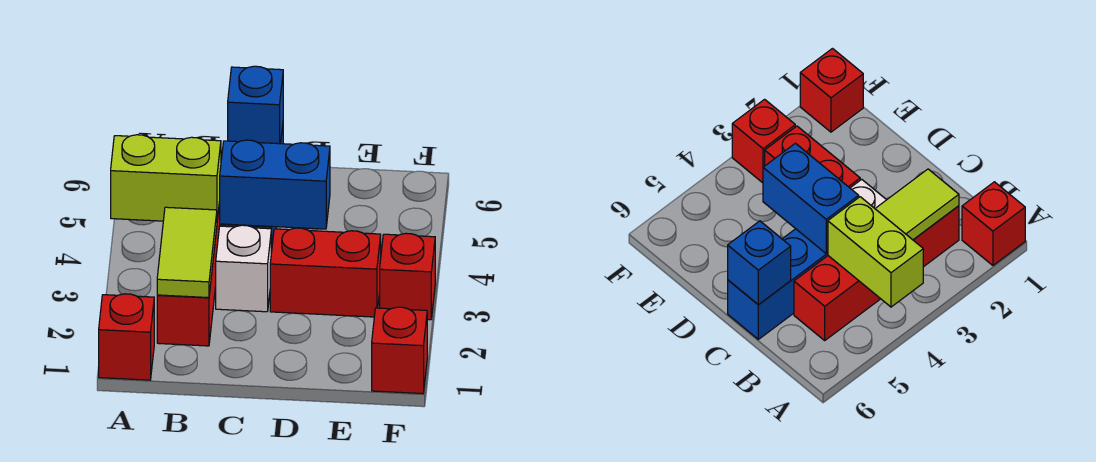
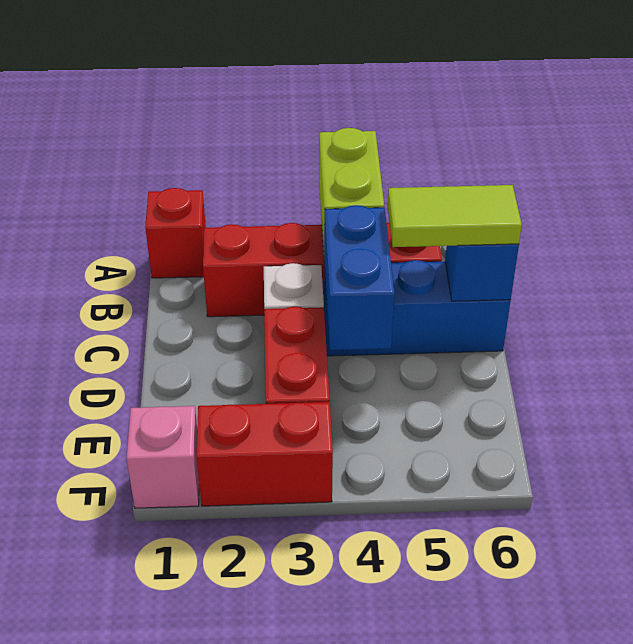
lime tile B2:B3 level 2 -> lime tile C5:C6 level 3
red brick F1 level 1 -> pink brick F1 level 1
red brick F3 level 1 -> red brick F2:F3 level 1

